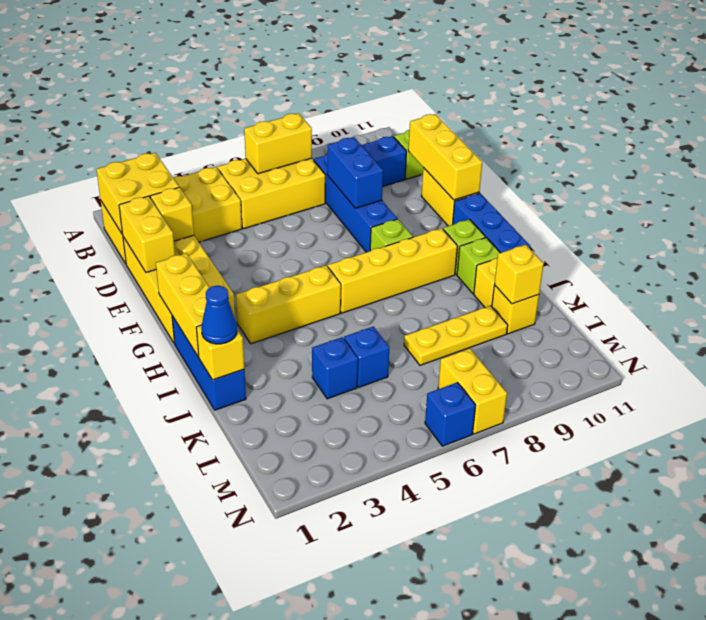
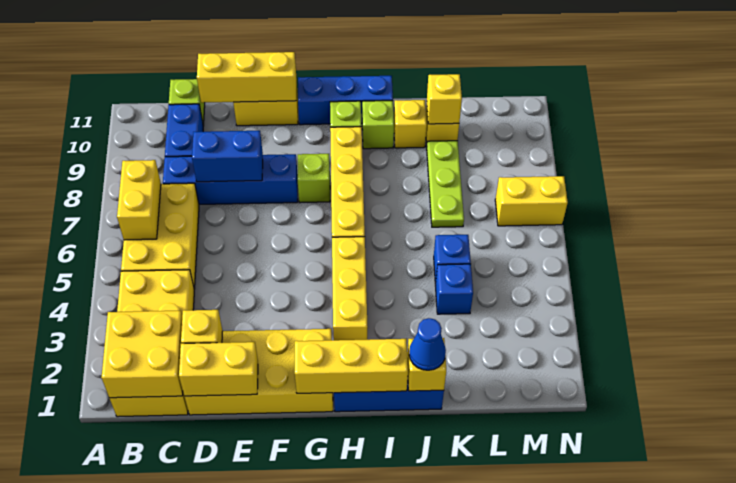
yellow plate K7:K9 level 1 -> lime plate K7:K9 level 1
blue brick N6 level 1 -> none

